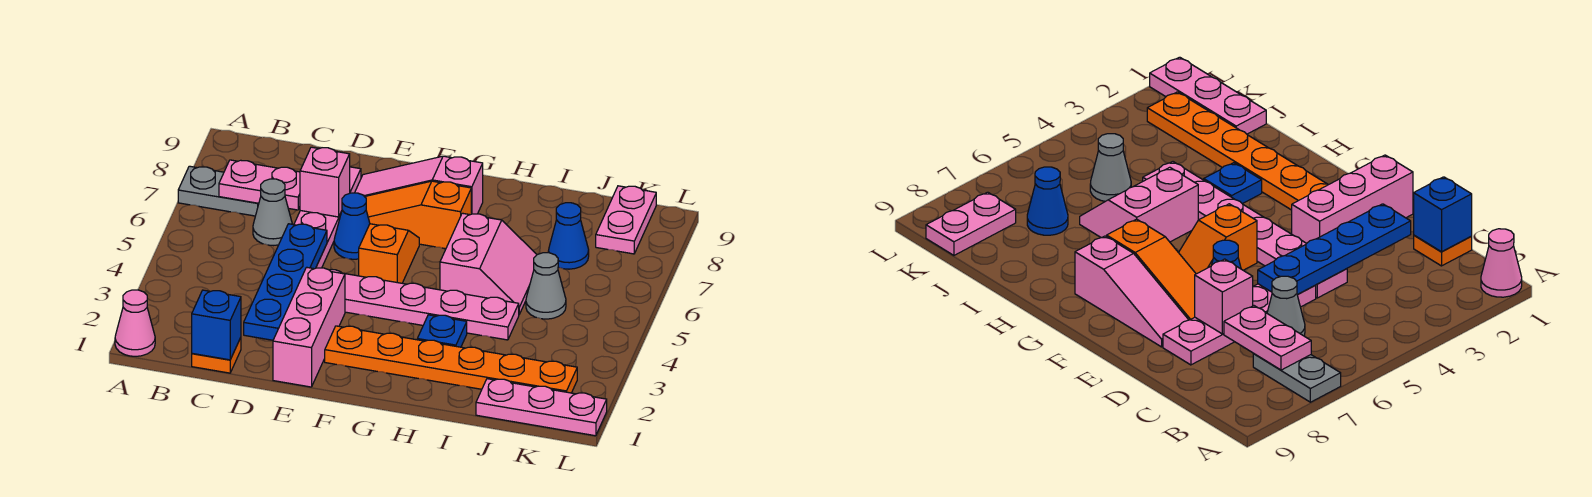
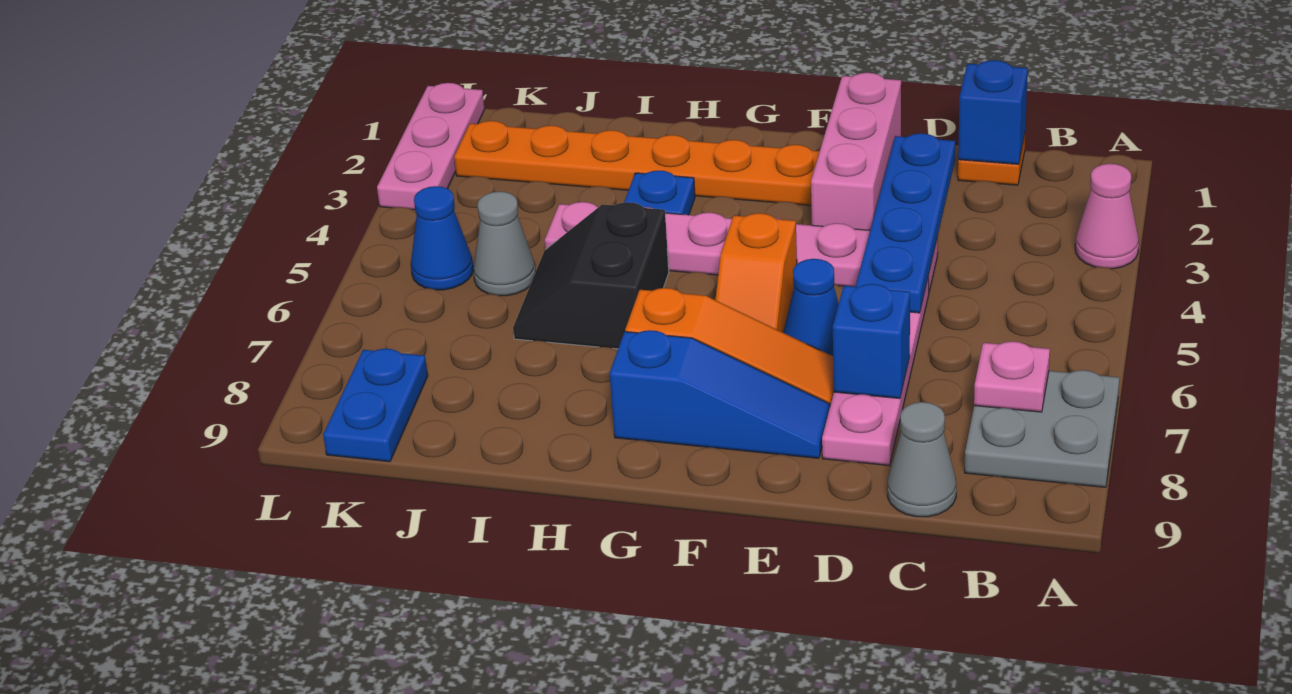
pink cone A1 level 1 -> pink cone A3 level 1
grey plate A7:B7 level 1 -> grey plate A7:B8 level 1
pink plate B7:C7 level 2 -> pink plate B7 level 2
grey cone C6 level 1 -> grey cone C9 level 1
pink brick D7 level 2 -> blue brick D7 level 2
pink slope E8:G8 level 1 top G -> blue slope E8:G8 level 1 top G
pink slope H5:I6 level 1 top H -> black slope H5:I6 level 1 top H
pink plate J1:L1 level 1 -> pink plate L1:L3 level 1
blue cone J7 level 1 -> blue cone K5 level 1
pink plate K8:K9 level 1 -> blue plate K8:K9 level 1

